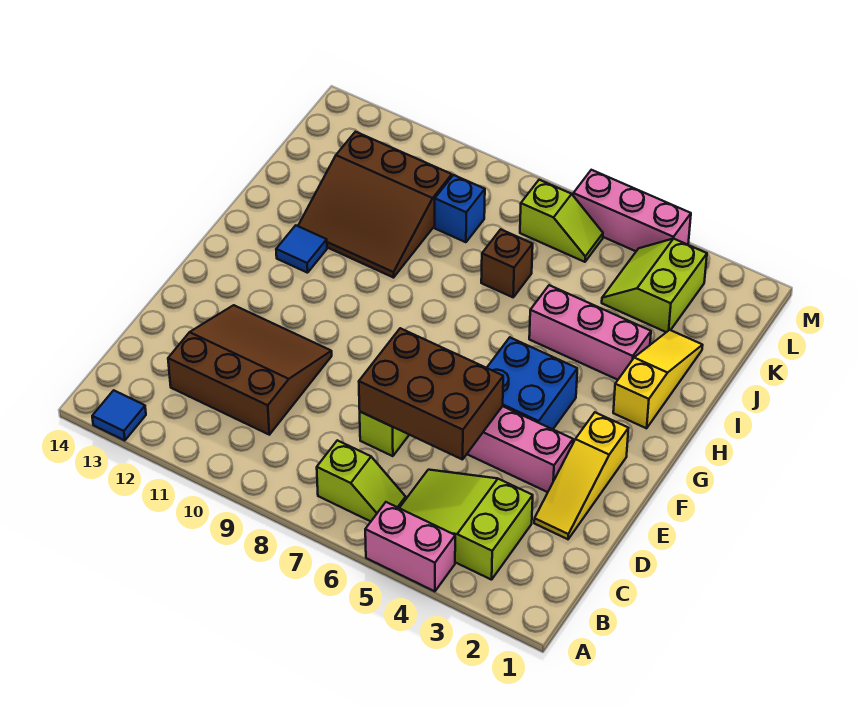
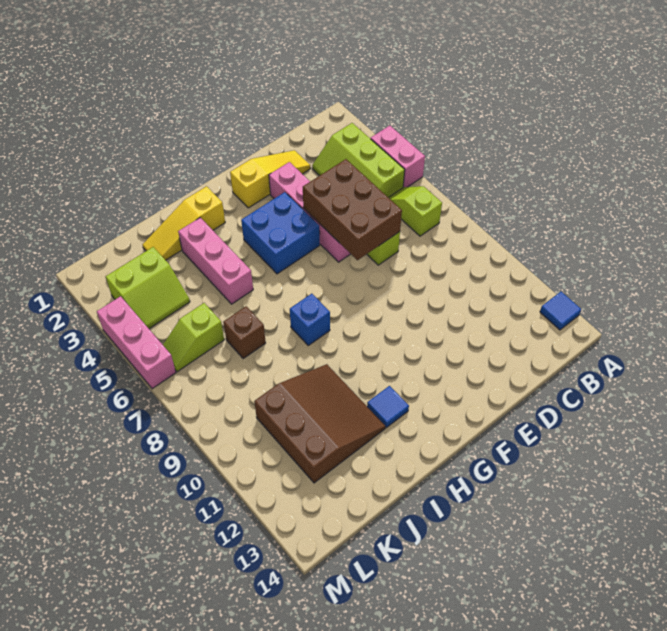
lime slope B3:C5 level 1 top 3 -> lime slope B3:C5 level 1 top B
brown slope C10:E12 level 1 top C -> none
blue brick K9 level 1 -> blue brick H8 level 1
lime slope L6:L7 level 1 top 7 -> lime slope K6:L6 level 1 top K

